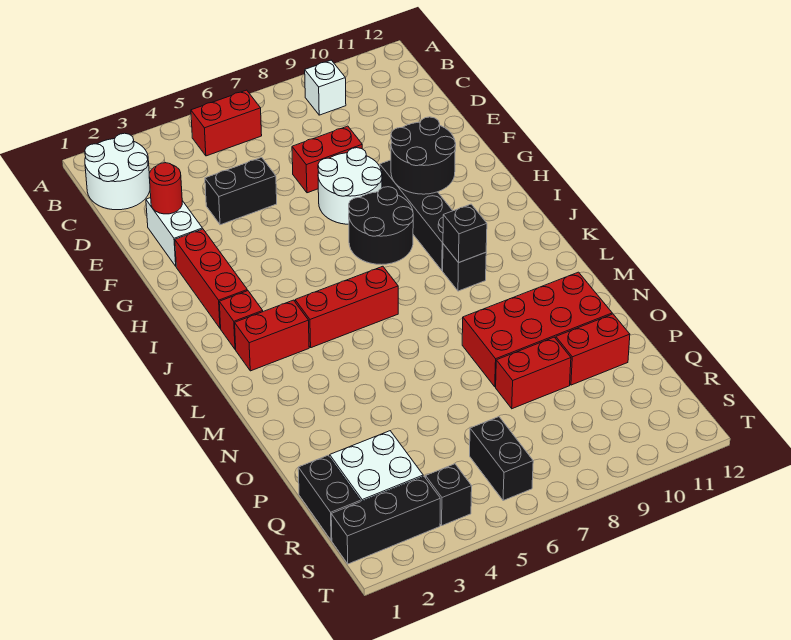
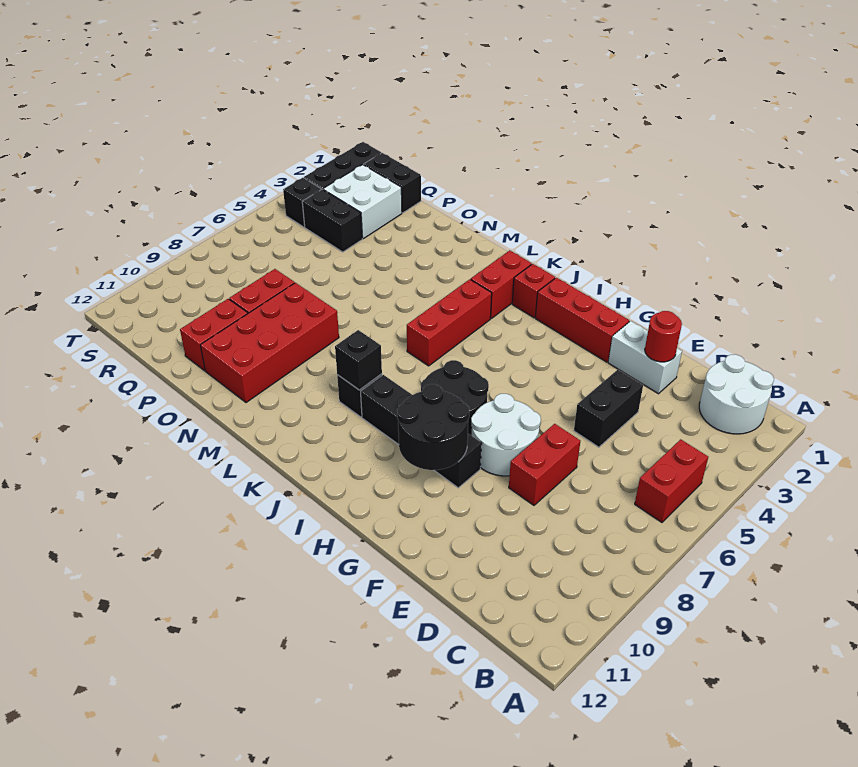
white brick B9 level 1 -> none
black brick R6:S6 level 1 -> black brick Q4:R4 level 1

